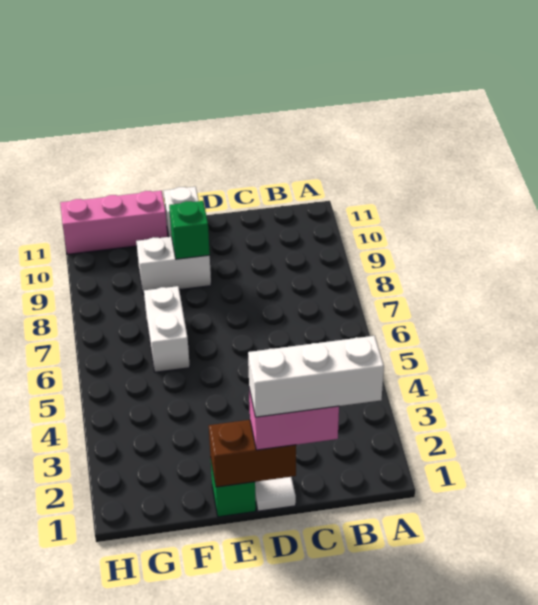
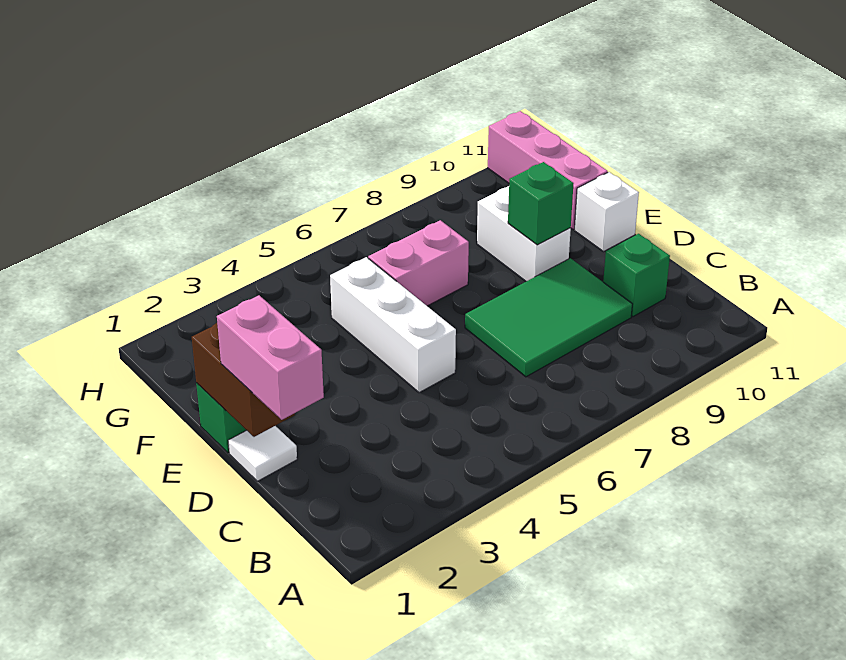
white brick B1:D1 level 4 -> white brick D5:F5 level 1
none -> green tile C7:D9 level 1
none -> green brick C10 level 1
white brick F6:F7 level 1 -> pink brick F6:F7 level 1

